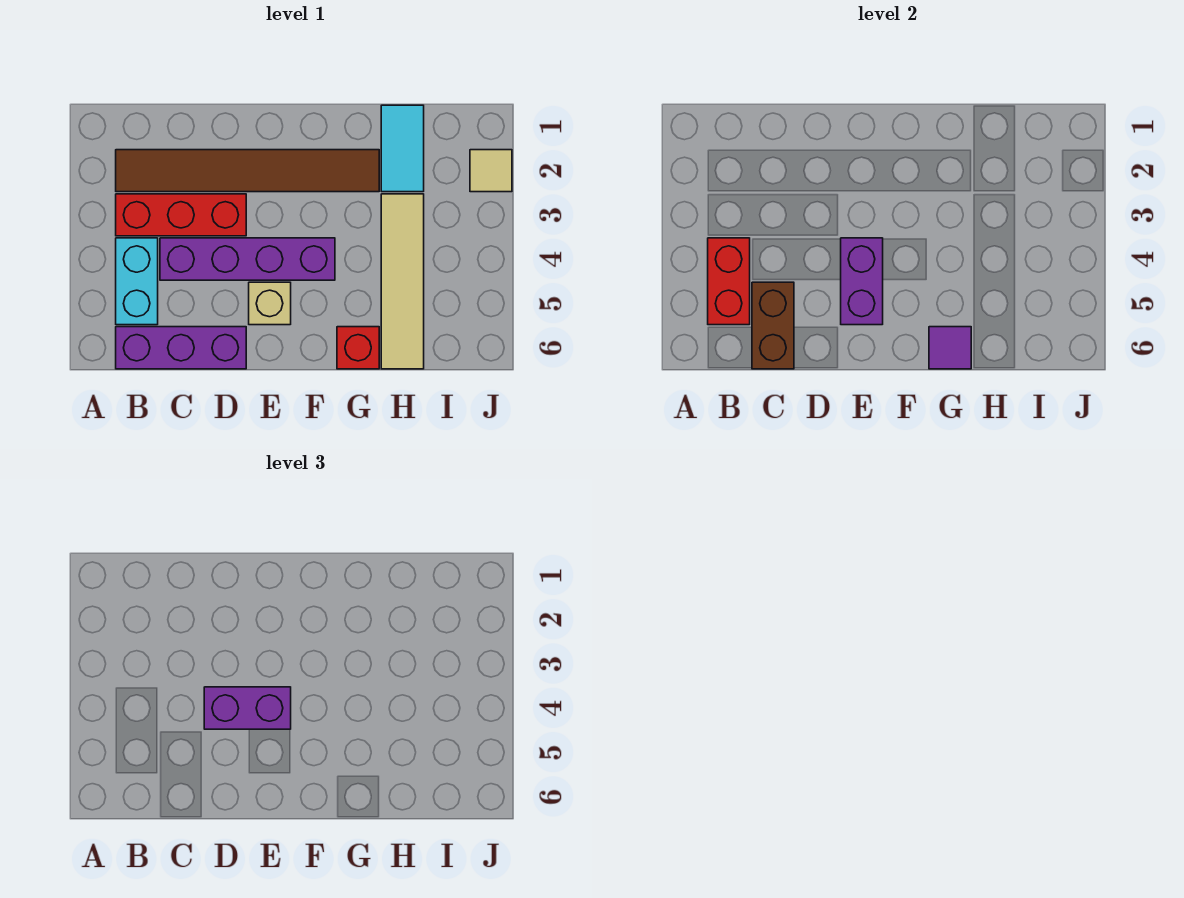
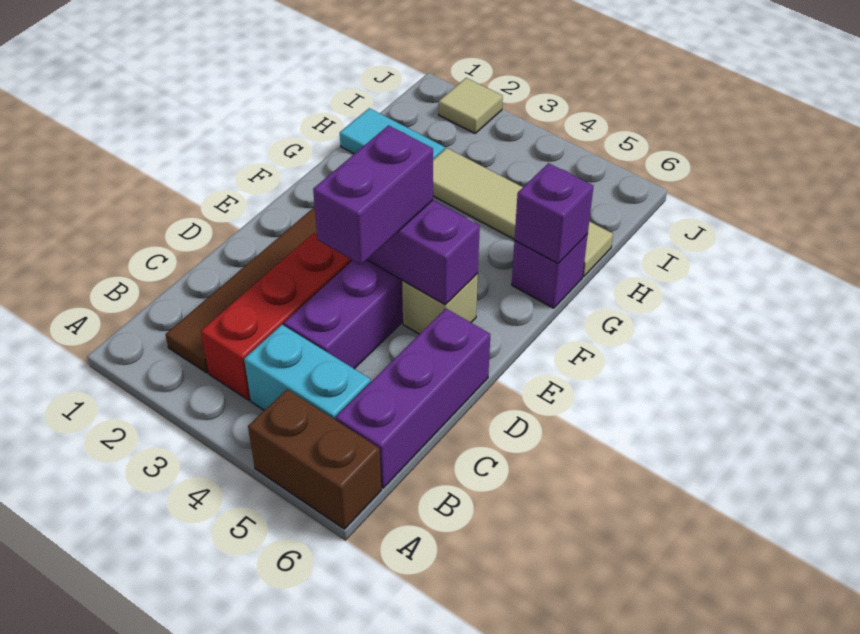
red brick B4:B5 level 2 -> none
brown brick C5:C6 level 2 -> brown brick A5:A6 level 1
red brick G6 level 1 -> purple brick G6 level 1
purple tile G6 level 2 -> purple brick G6 level 2

